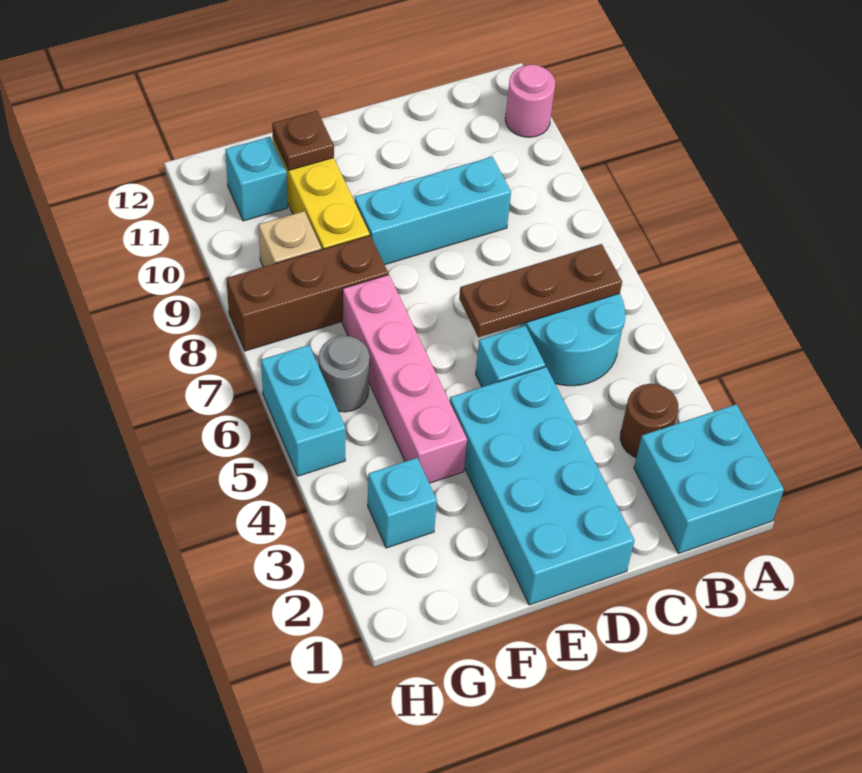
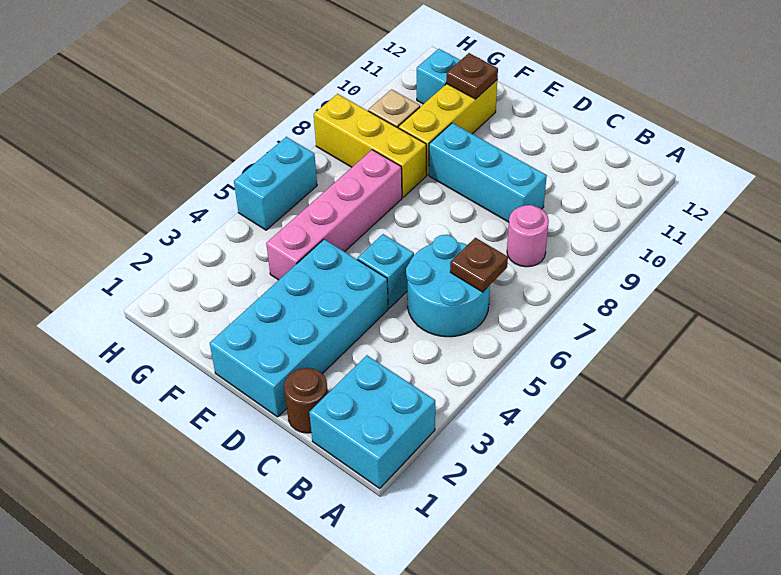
pink round brick A11 level 1 -> pink round brick B8 level 1
brown round brick B3 level 1 -> brown round brick C1 level 1
brown plate B6:D6 level 2 -> brown plate B6 level 2
brown brick F8:H8 level 1 -> yellow brick F8:H8 level 1
cyan brick G3 level 1 -> none
grey round brick G6 level 1 -> none

